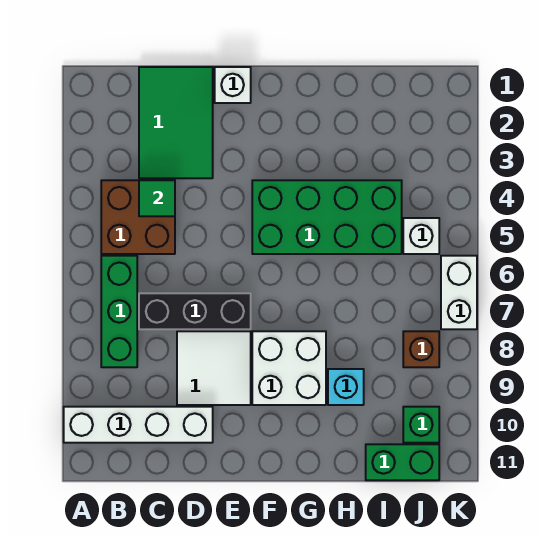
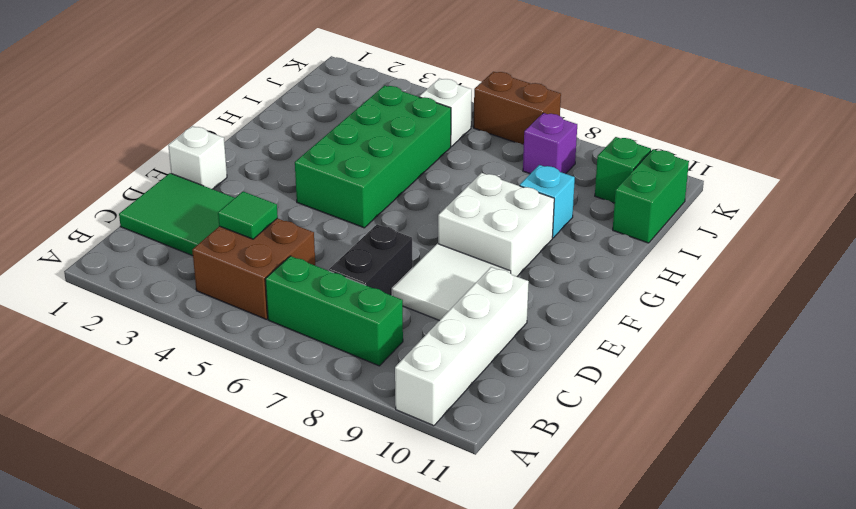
black brick C7:E7 level 1 -> black brick C7:D7 level 1
brown brick J8 level 1 -> purple brick J8 level 1
white brick K6:K7 level 1 -> brown brick K6:K7 level 1

